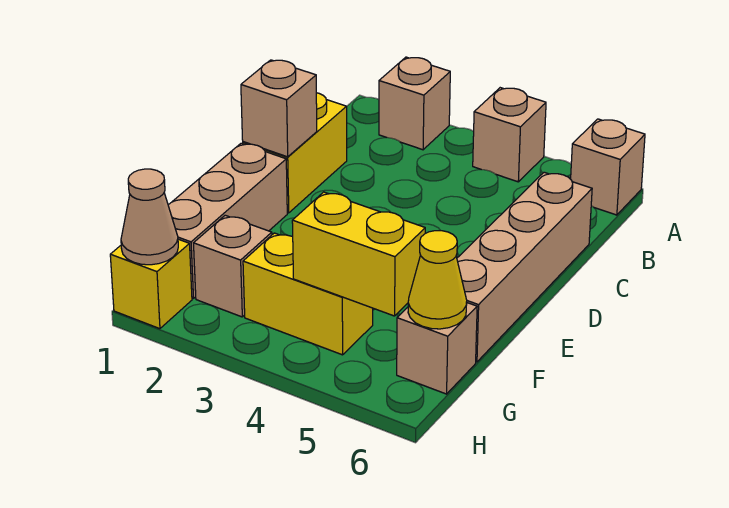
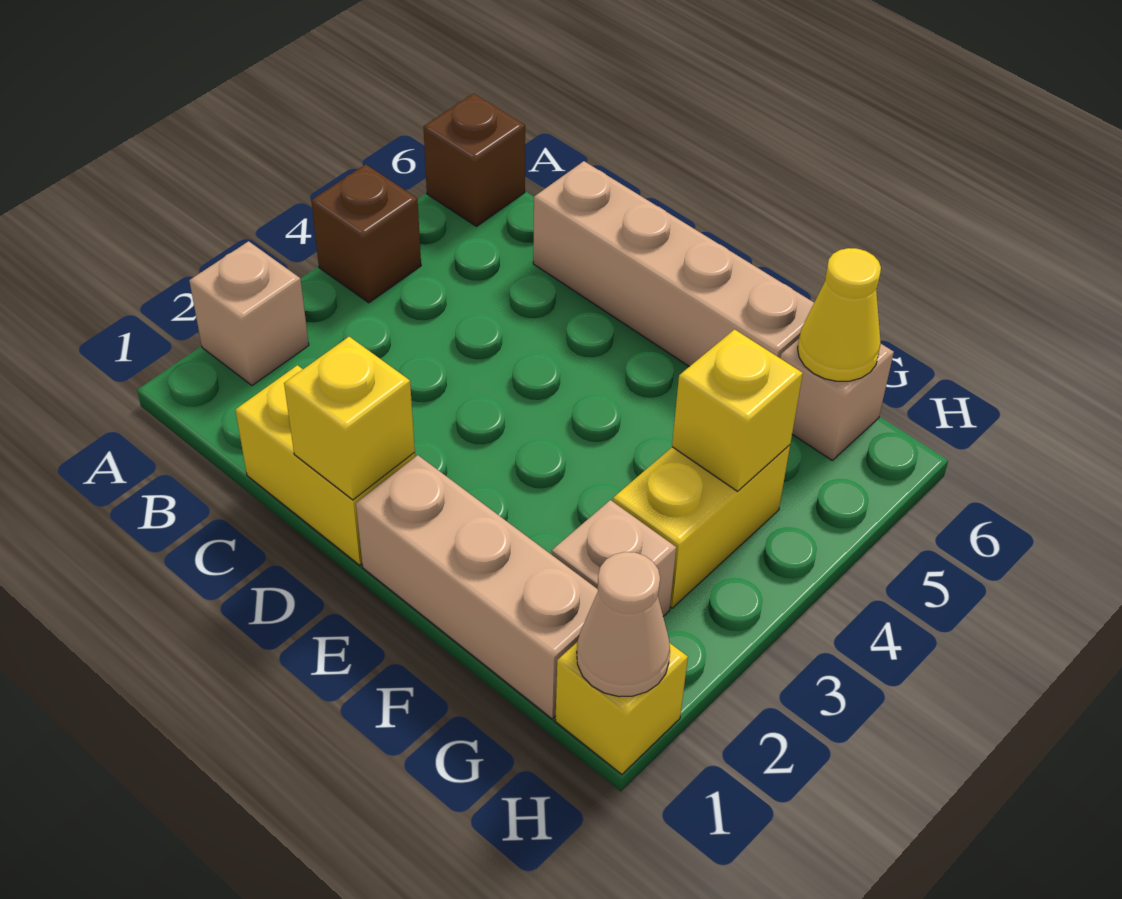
tan brick A4 level 1 -> brown brick A4 level 1
tan brick A6 level 1 -> brown brick A6 level 1
tan brick D1 level 2 -> yellow brick D1 level 2
yellow brick G4:G5 level 2 -> yellow brick G4 level 2

